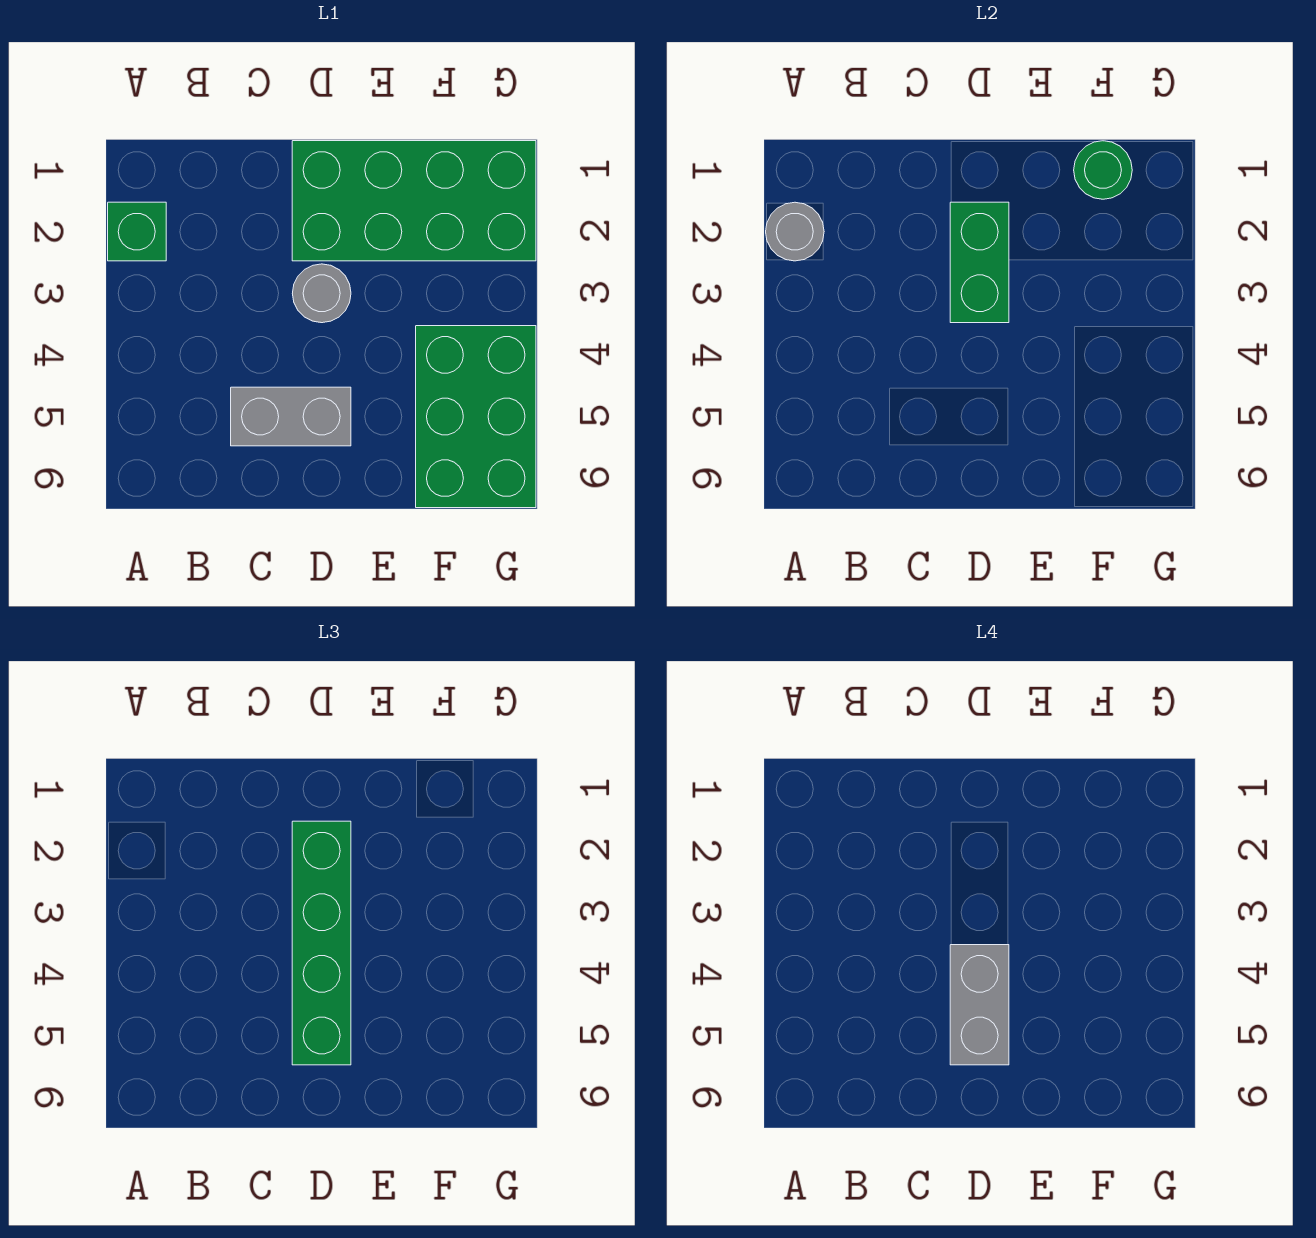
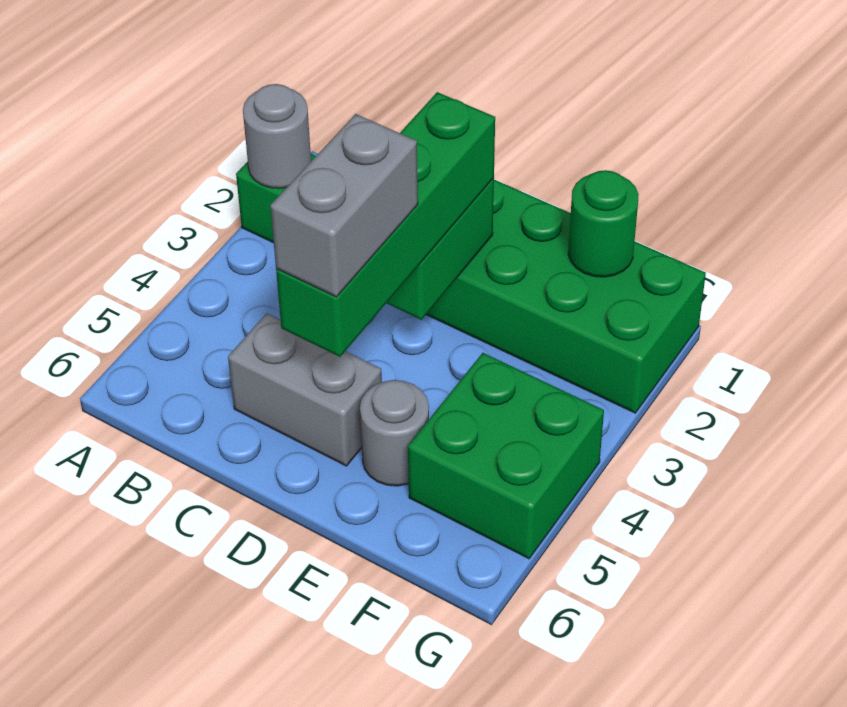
grey round brick D3 level 1 -> grey round brick E5 level 1
green brick F4:G6 level 1 -> green brick F4:G5 level 1

